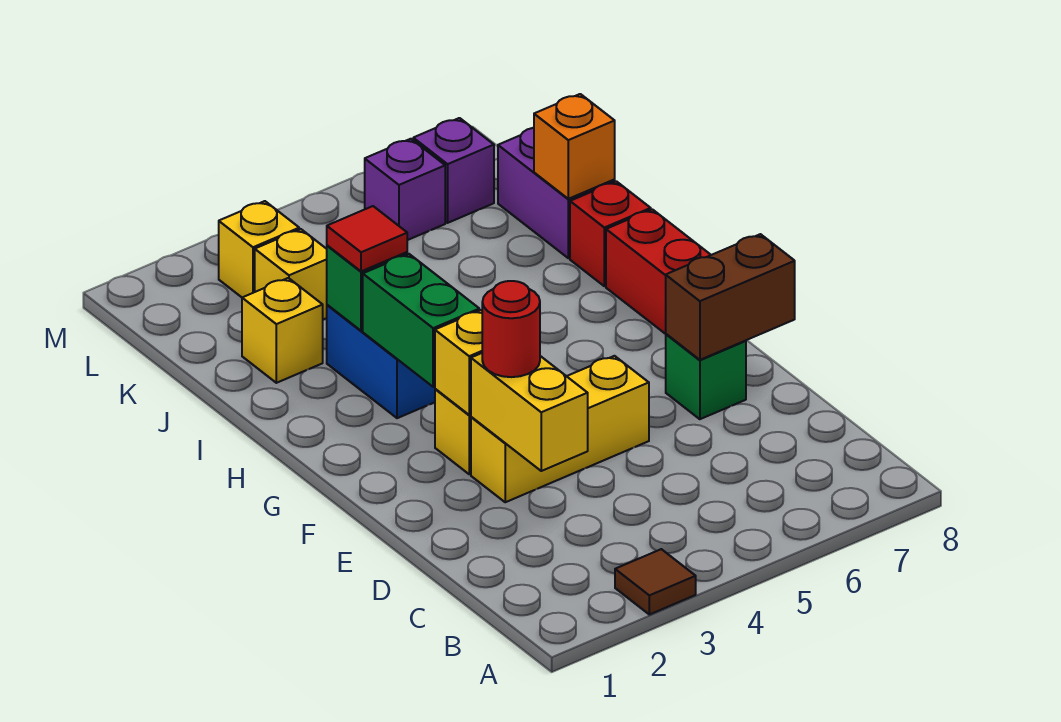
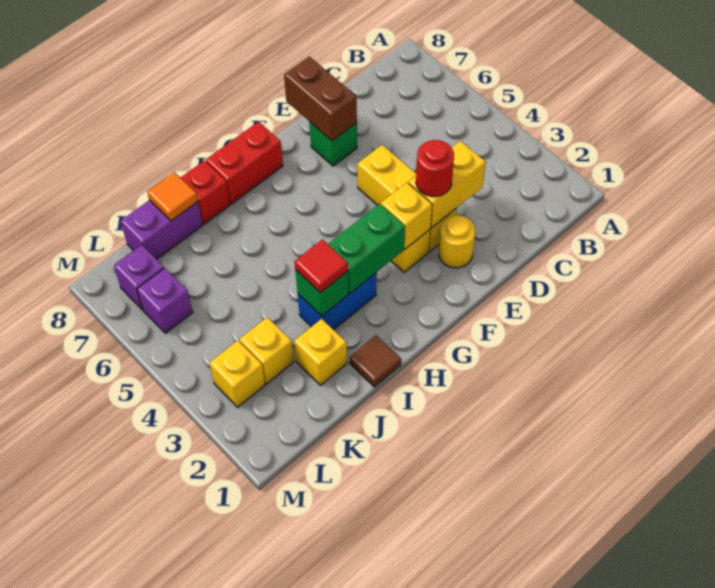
brown tile A3 level 1 -> brown tile I1 level 1
none -> yellow round brick E2 level 1
orange brick J8 level 2 -> orange tile J8 level 2

